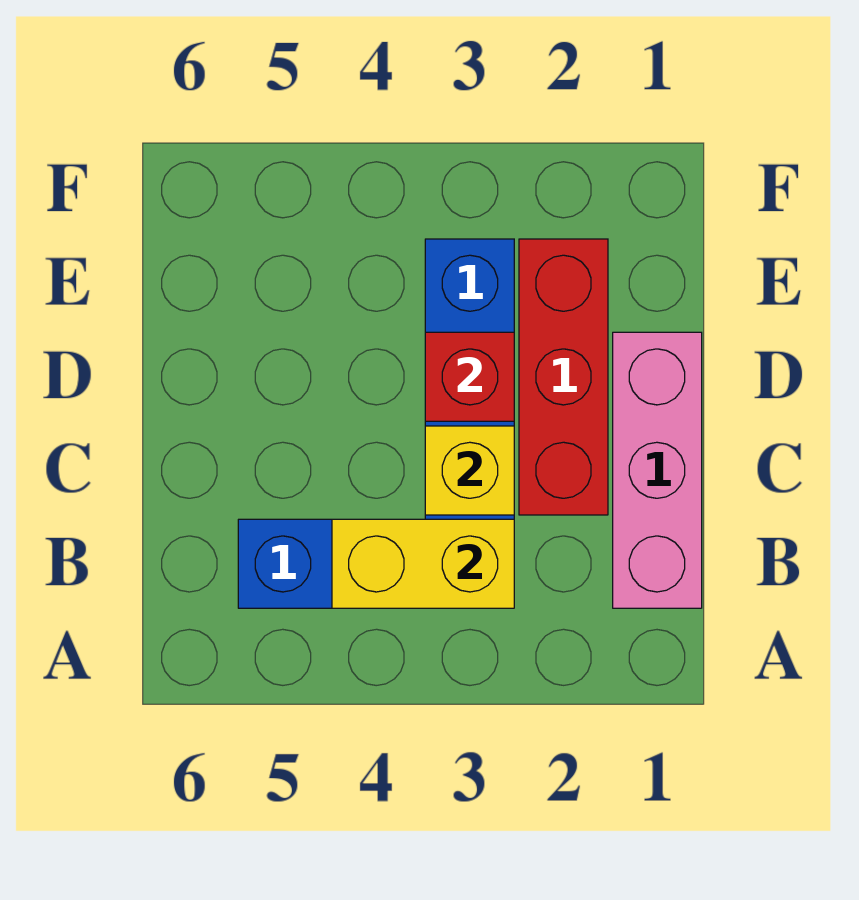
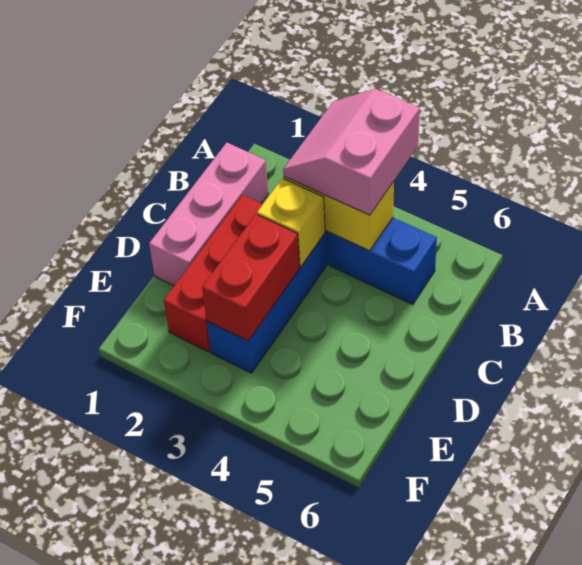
none -> pink slope A3:B4 level 3 top 4
red brick D3 level 2 -> red brick D3:E3 level 2

